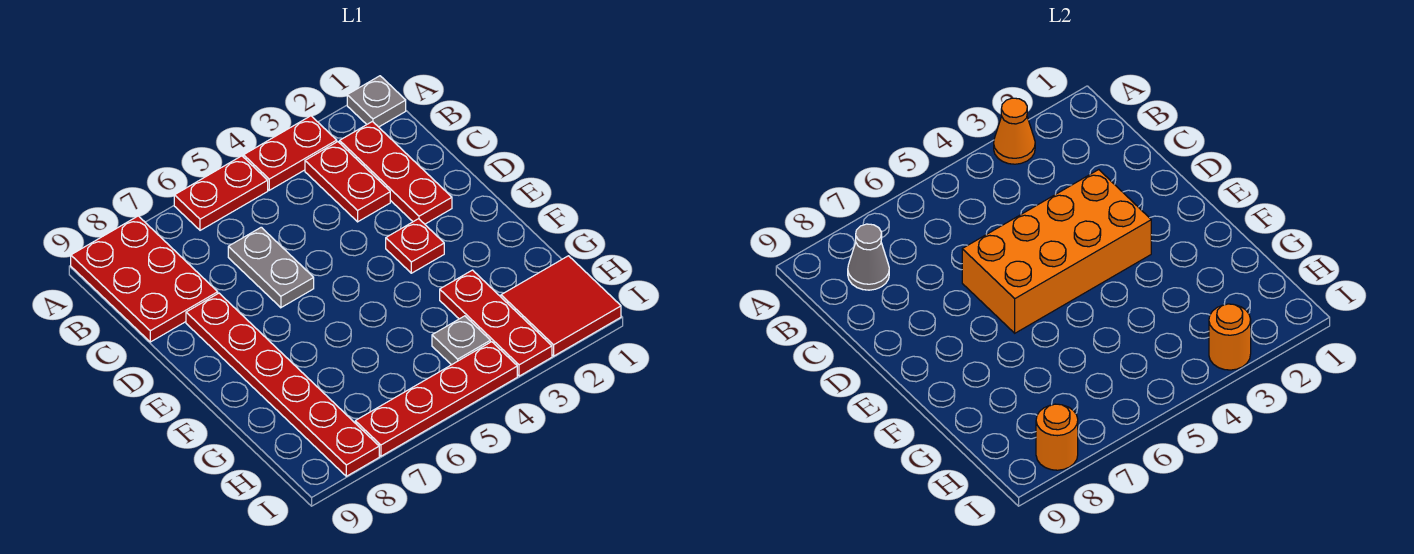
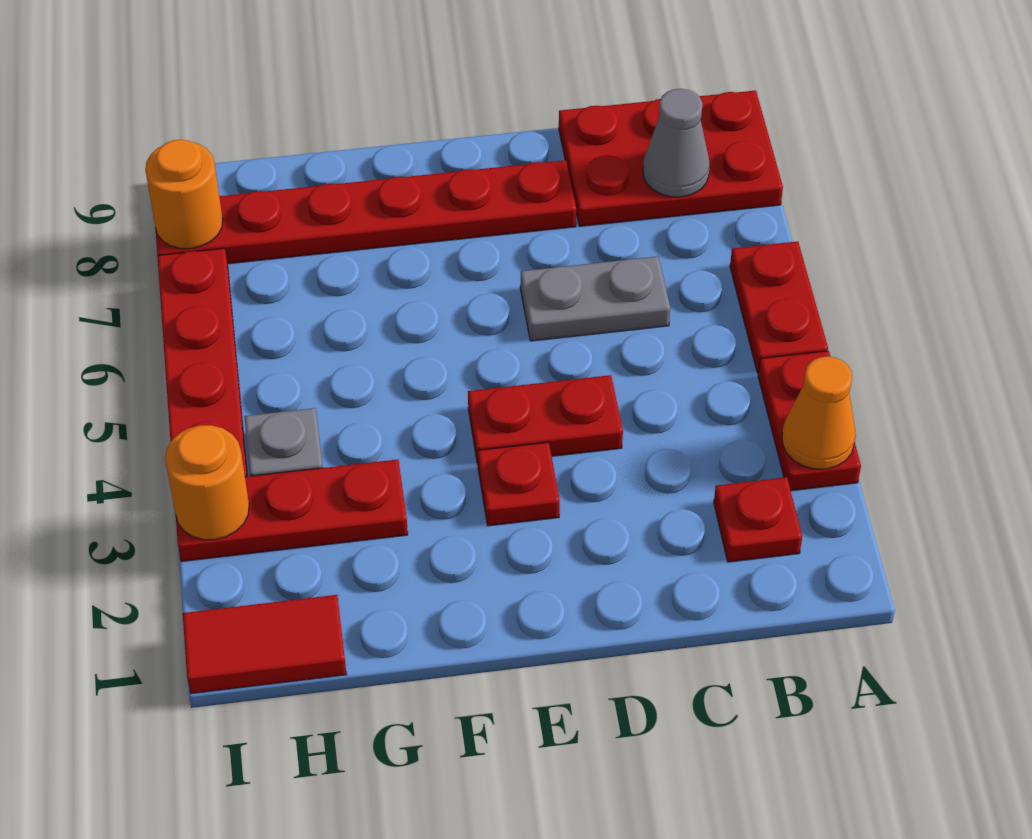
grey plate A1 level 1 -> none
red plate B2:D2 level 1 -> red plate B2 level 1
red plate B3:C3 level 1 -> red plate D4:E4 level 1
orange brick D3:E6 level 2 -> none
red tile H1:I2 level 1 -> red tile H1:I1 level 1

